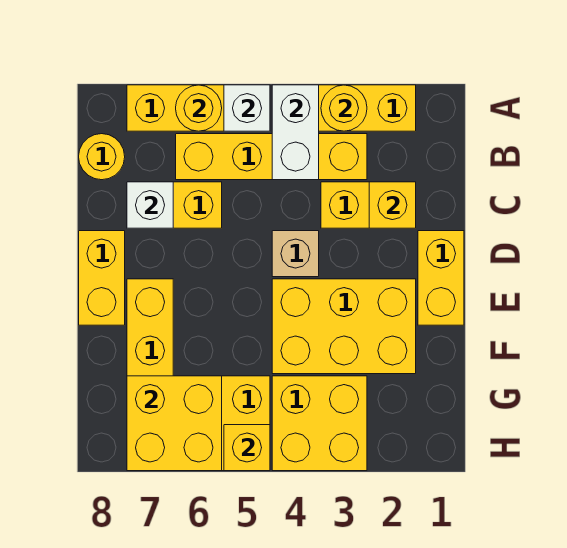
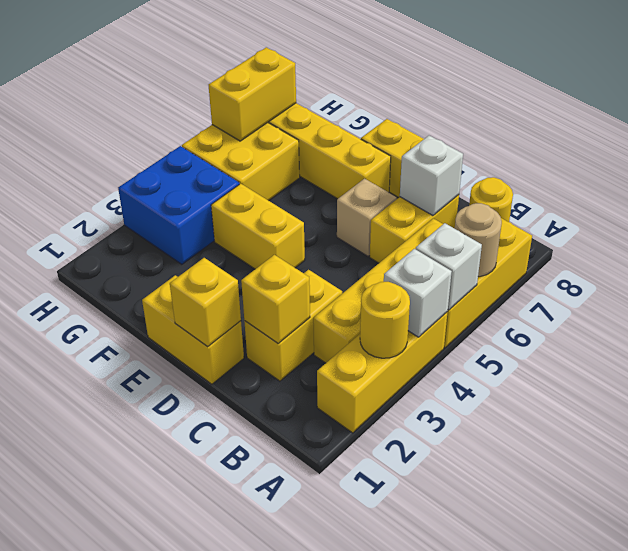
white brick A4:B4 level 2 -> white brick A4 level 2
yellow round brick A6 level 2 -> tan round brick A6 level 2
tan brick D4 level 1 -> tan brick D6 level 1
yellow brick E2:F4 level 1 -> yellow brick E4:F4 level 1
yellow brick G3:H4 level 1 -> blue brick G3:H4 level 1
yellow brick G6:H7 level 2 -> yellow brick H6:H7 level 2
yellow brick H5 level 2 -> yellow brick D1 level 2

